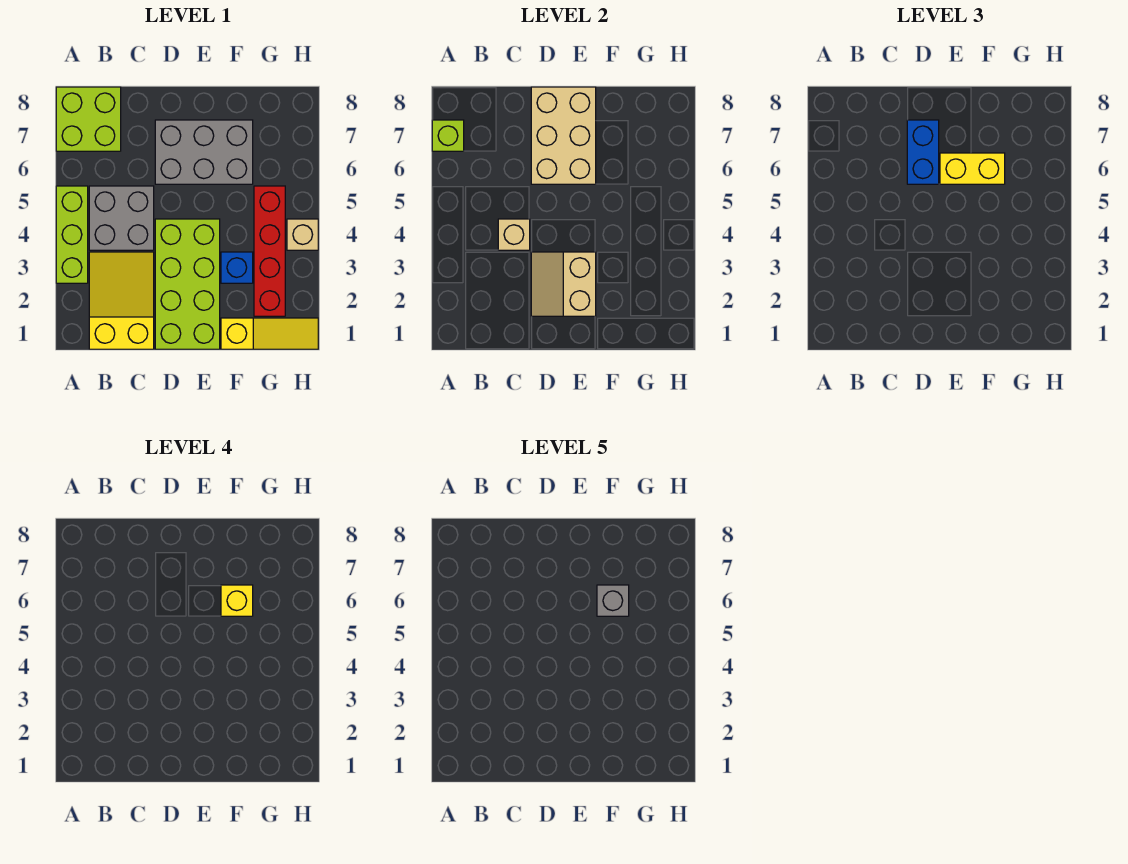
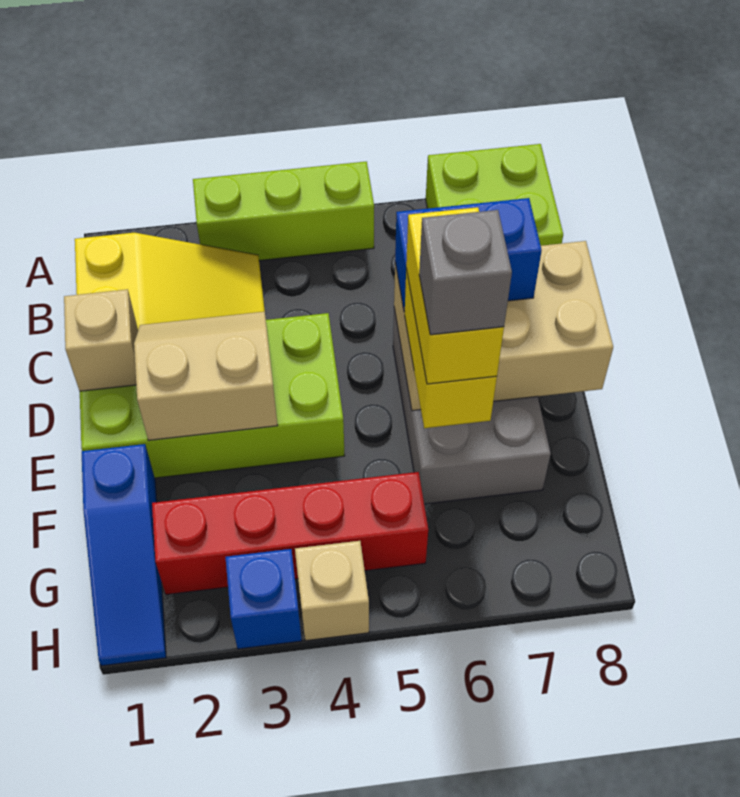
lime brick A7 level 2 -> none
grey brick B4:C5 level 1 -> none
tan brick C4 level 2 -> tan brick D1 level 2
yellow slope F1:H1 level 1 top F -> blue slope F1:H1 level 1 top F
blue brick F3 level 1 -> blue brick H3 level 1
yellow brick F6 level 4 -> yellow brick E6:F6 level 4

